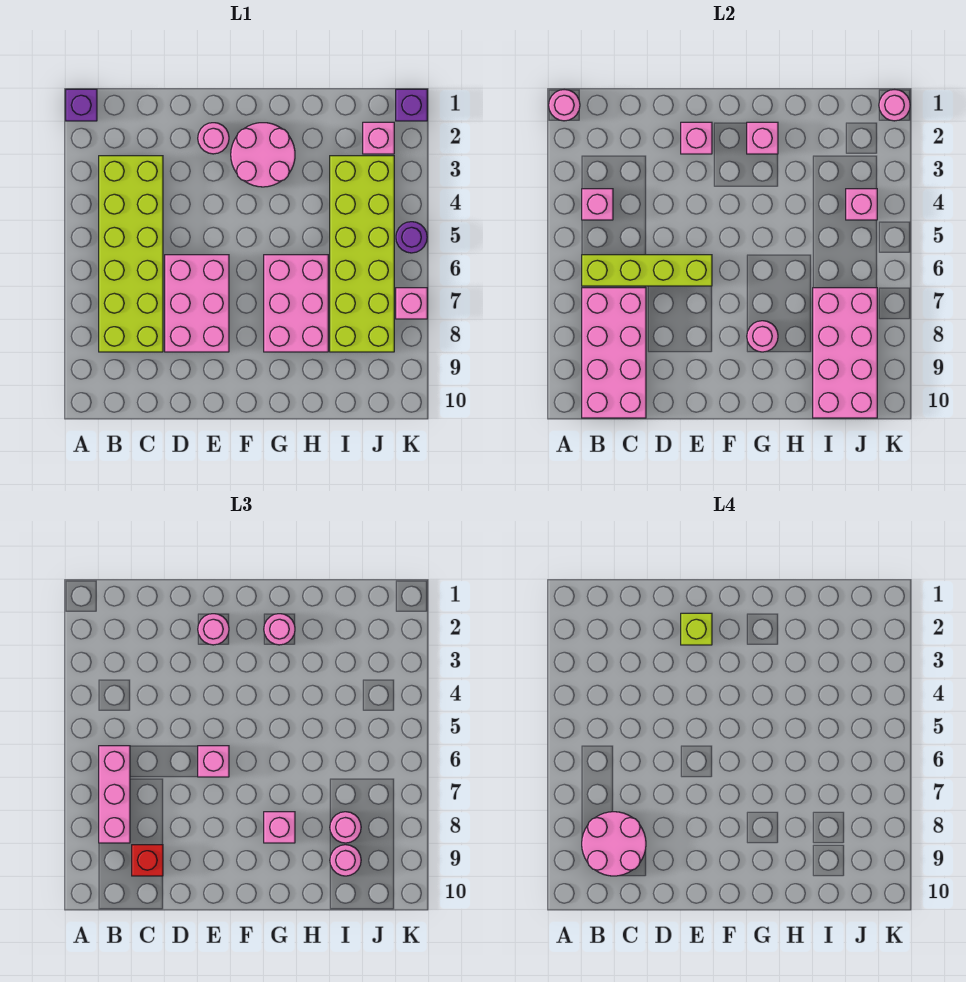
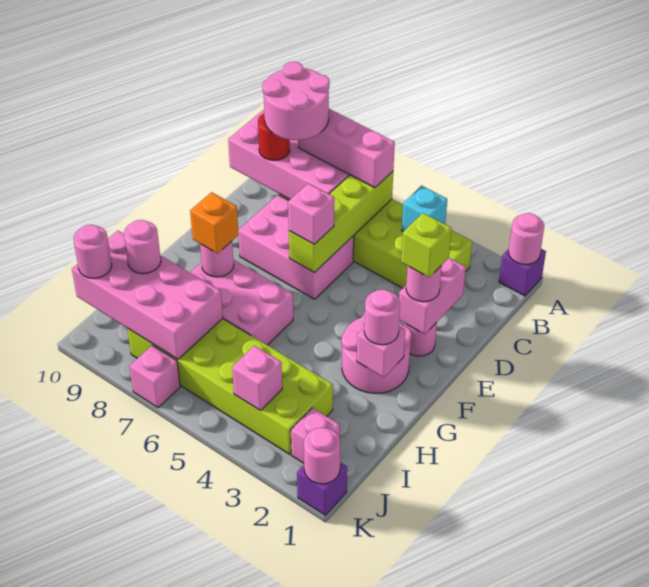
pink brick B4 level 2 -> cyan brick B4 level 2
red brick C9 level 3 -> red round brick C9 level 3
pink brick E2 level 2 -> pink brick D2:E2 level 2
pink brick G8 level 3 -> orange brick G8 level 3
pink round brick I8 level 3 -> pink round brick J10 level 3
purple round brick K5 level 1 -> none

